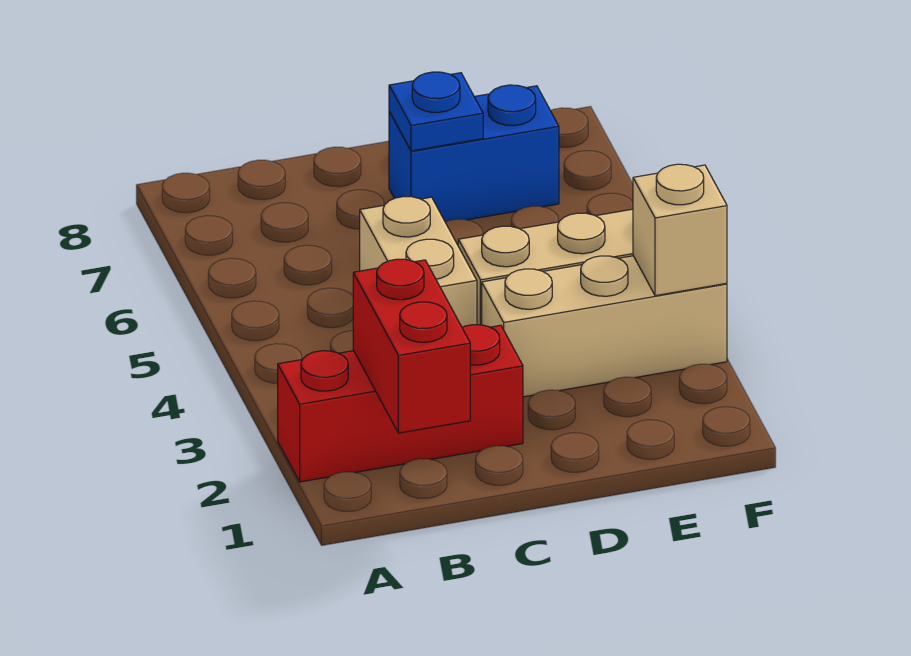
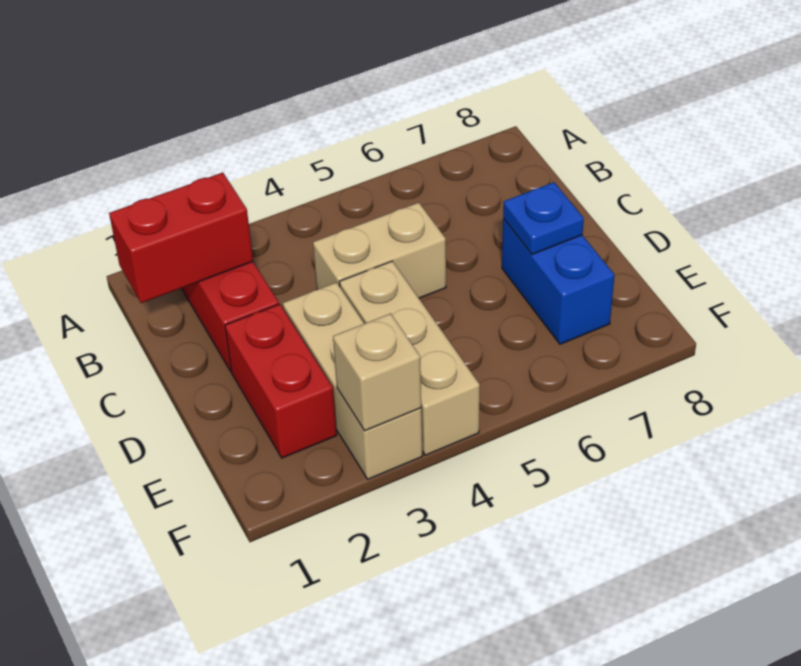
none -> red brick D2:E2 level 1

